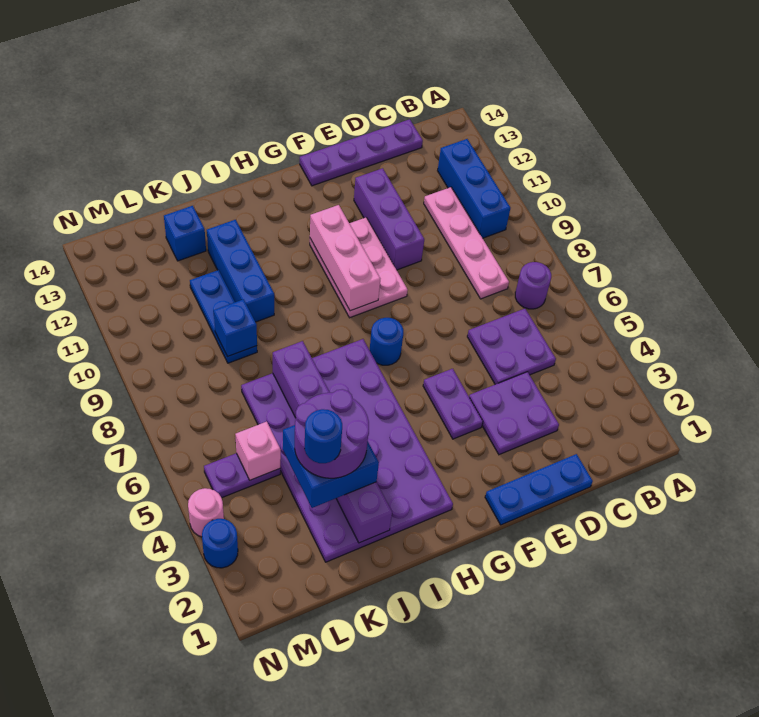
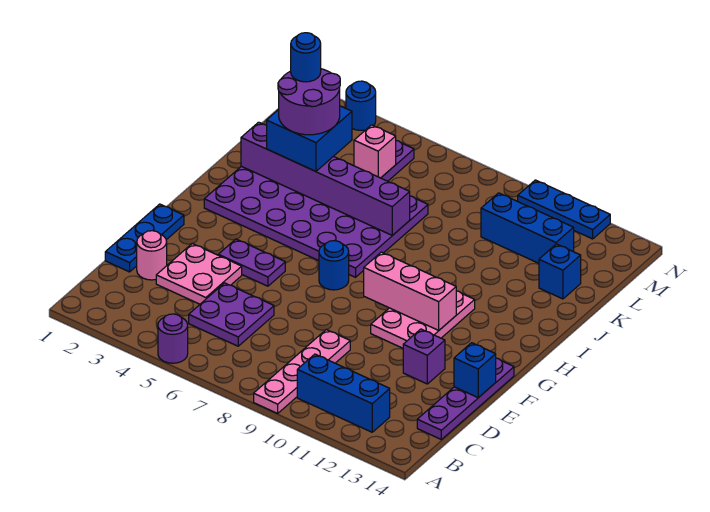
purple round brick B7 level 1 -> purple round brick A5 level 1
pink plate C8:C11 level 1 -> pink plate A9:D9 level 1
purple plate D3:E4 level 1 -> pink plate D3:E4 level 1
purple brick E10:E12 level 1 -> purple brick E12 level 1
pink plate F9:G11 level 1 -> pink plate F10:H11 level 1
blue brick J10:J12 level 1 -> blue brick L10:L12 level 1
blue plate K9:K11 level 1 -> blue plate N10:N12 level 1
blue brick K9 level 2 -> blue brick E14 level 2
pink round brick N4 level 1 -> pink round brick D2 level 1

